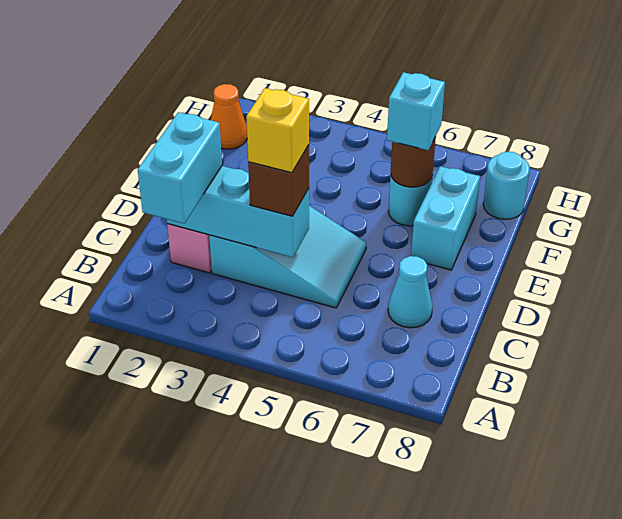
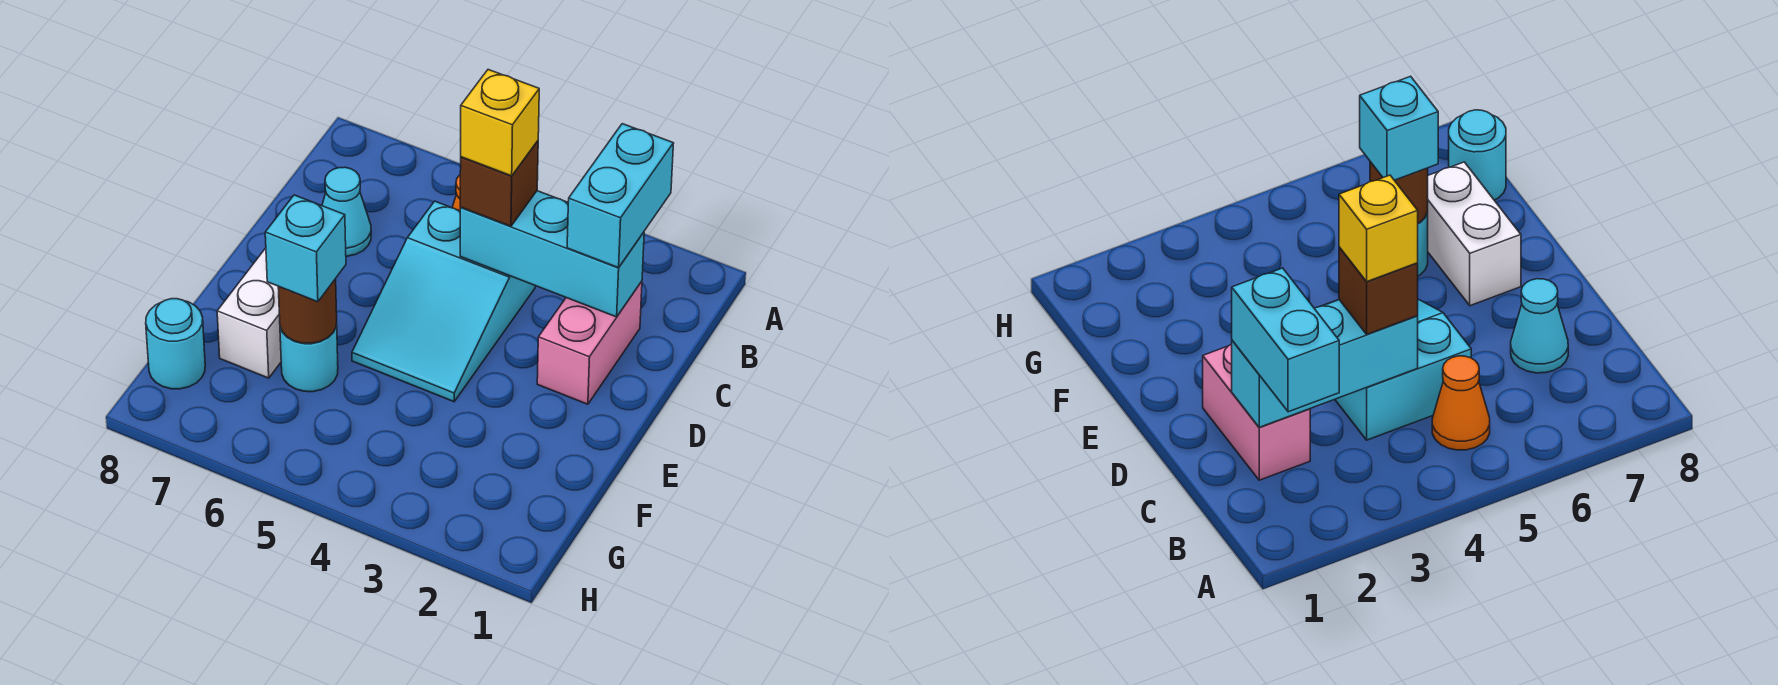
cyan slope C3:D5 level 1 top 3 -> cyan slope C4:E5 level 1 top C
cyan brick E7:F7 level 1 -> white brick E7:F7 level 1
orange cone G1 level 1 -> orange cone B5 level 1

